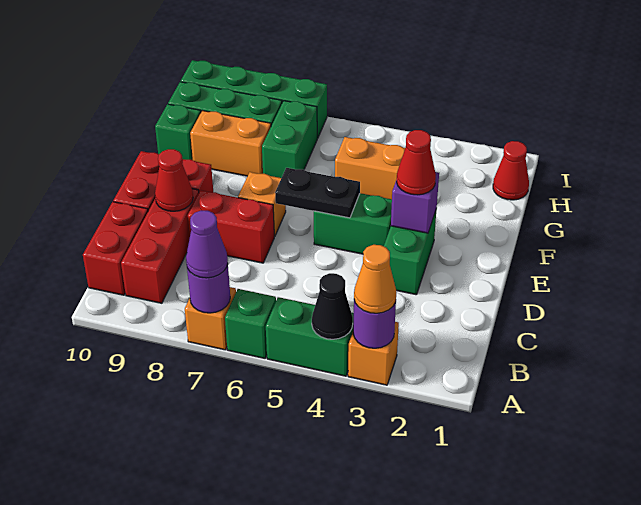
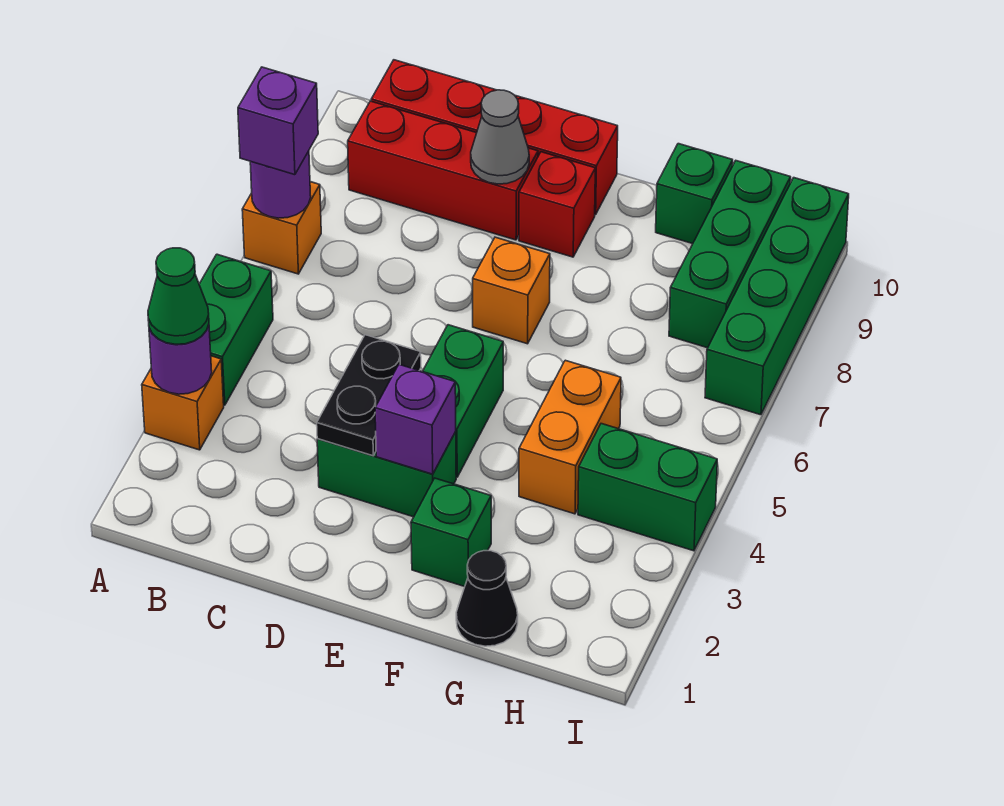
orange cone A3 level 3 -> green cone A3 level 3
black cone A4 level 2 -> black cone G1 level 1
green brick A6 level 1 -> green brick F2 level 1
purple cone A7 level 3 -> purple brick A7 level 3
red brick D7:D8 level 1 -> none
red cone D9 level 2 -> grey cone D9 level 2
red cone E3 level 3 -> none
black plate E5:E6 level 2 -> black plate D3:D4 level 2
green brick G7:H7 level 1 -> green brick H4:I4 level 1
orange brick G8:G9 level 1 -> none
red cone H1 level 1 -> none

